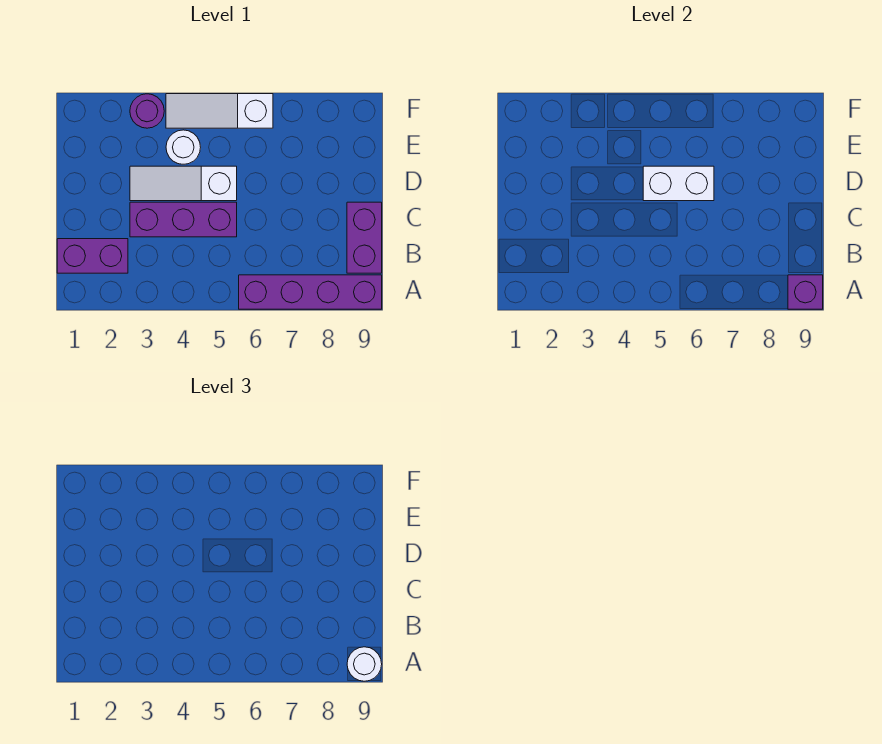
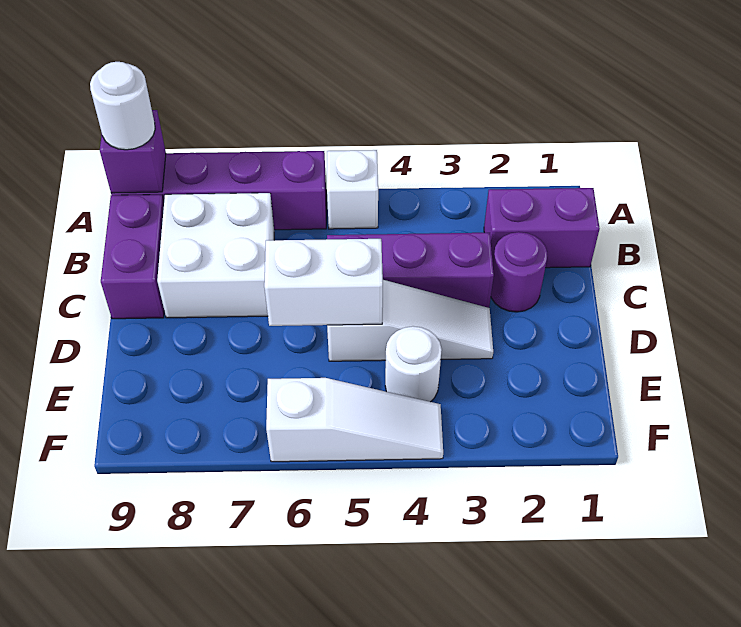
none -> white brick A5 level 1
none -> white brick B7:C8 level 1
purple round brick F3 level 1 -> purple round brick C2 level 1

